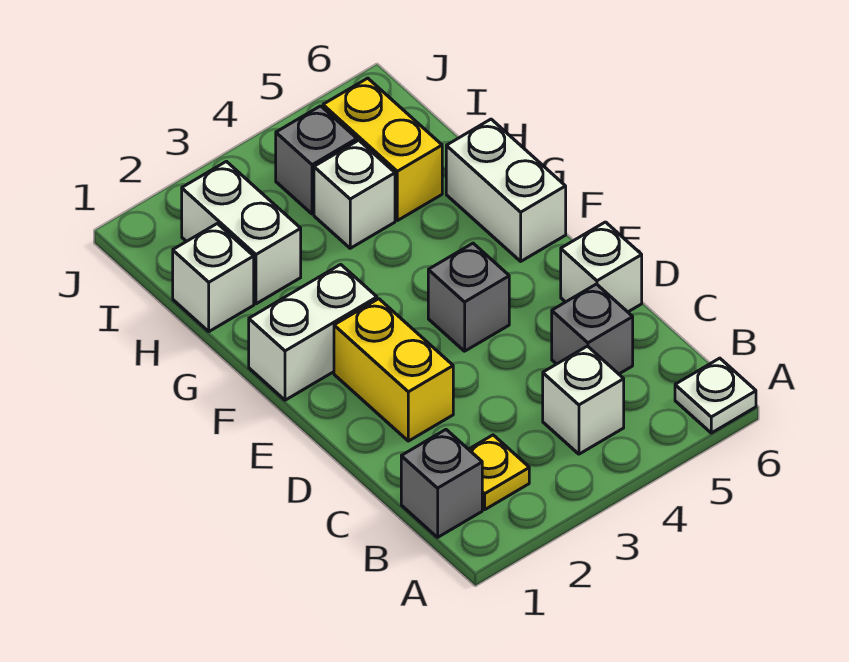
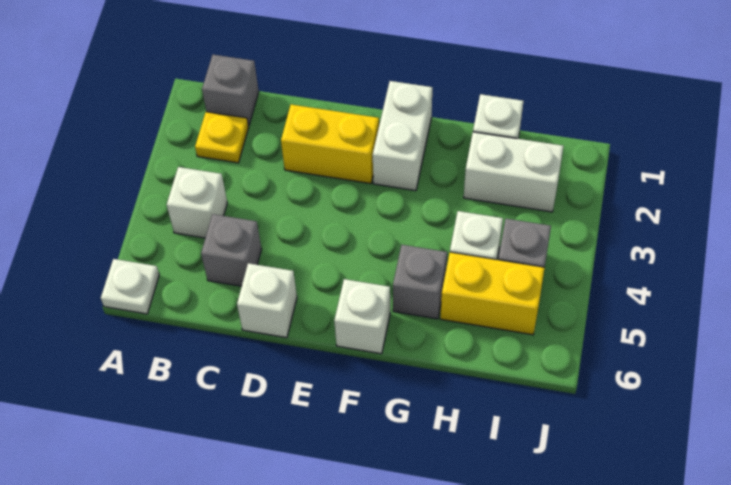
grey brick E4 level 1 -> grey brick G5 level 1
white brick F6:G6 level 1 -> white brick F6 level 1

